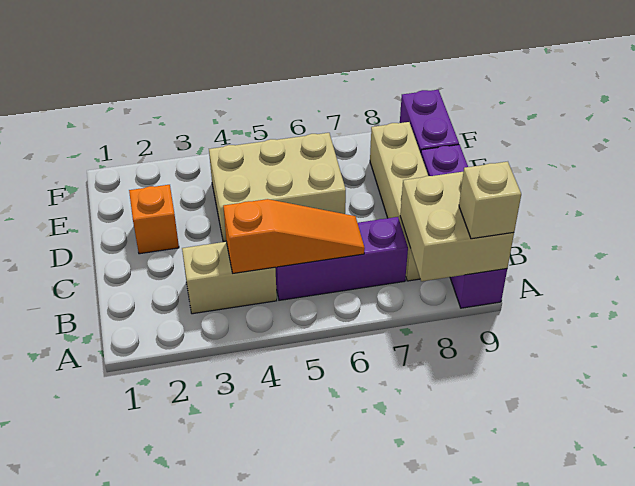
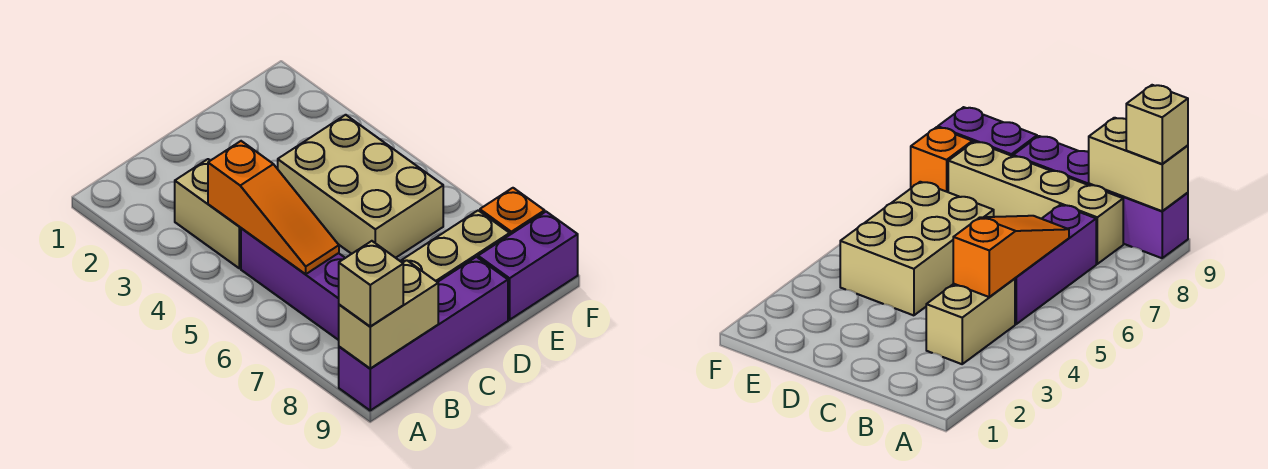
tan brick A8:B9 level 2 -> tan brick A9:B9 level 2
orange brick D2 level 1 -> orange brick F8 level 1

